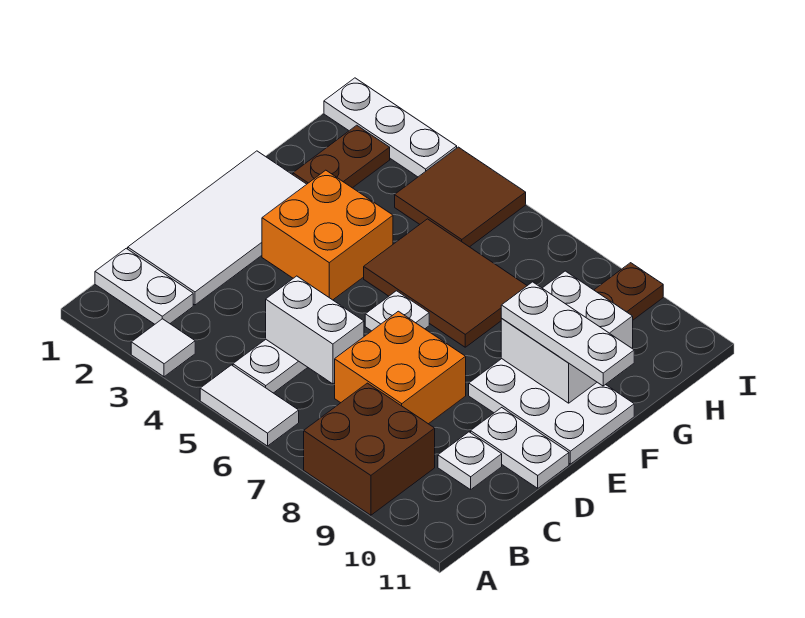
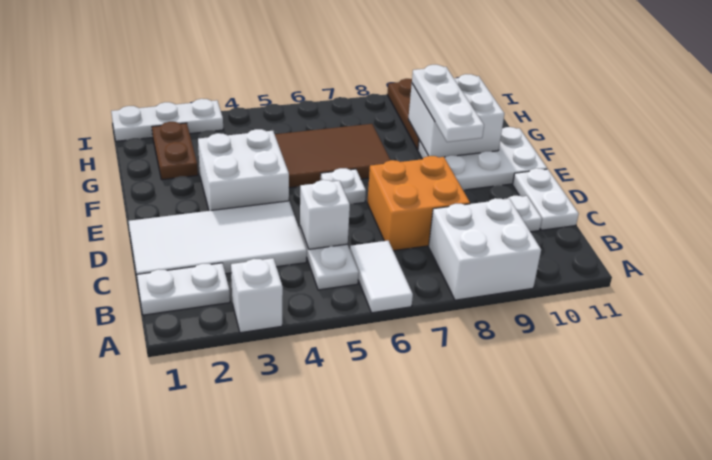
white tile A3 level 1 -> white brick A3 level 1
white tile A5:A6 level 1 -> white tile A6:B6 level 1
brown brick A8:B9 level 1 -> white brick A8:B9 level 1
white tile C1:F2 level 1 -> white tile C1:D4 level 1
white brick C5:C6 level 2 -> white brick C5 level 2
white plate D10:D11 level 1 -> white plate C11:D11 level 1
orange brick E3:F4 level 1 -> white brick E3:F4 level 1
white plate F9:F11 level 3 -> white plate E9:G9 level 3
brown tile H4:I5 level 1 -> none

